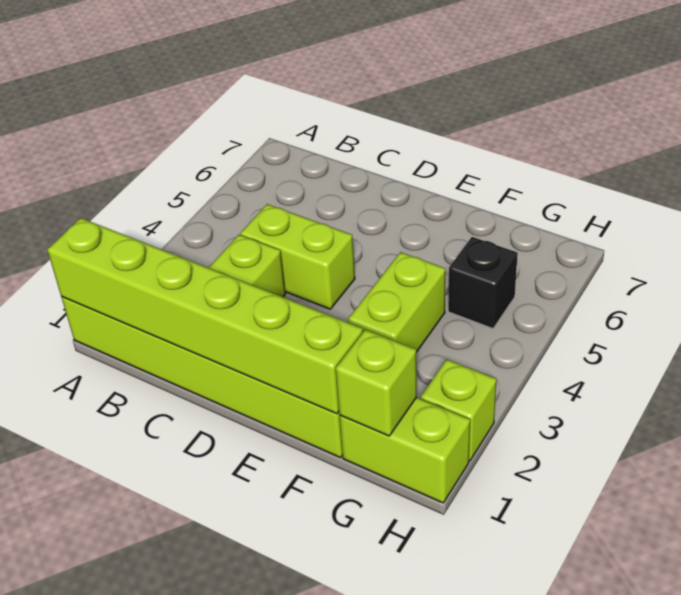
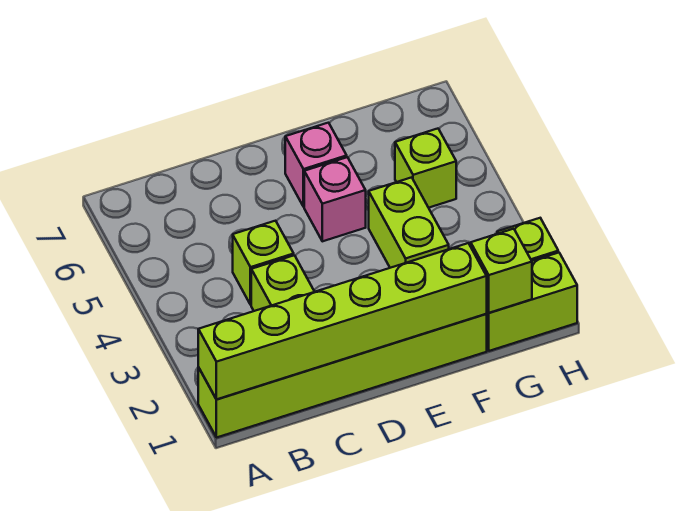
lime brick C4:D4 level 1 -> lime brick C4 level 1
none -> pink brick E5 level 1
none -> pink brick E6 level 1
black brick G5 level 1 -> lime brick G5 level 1

